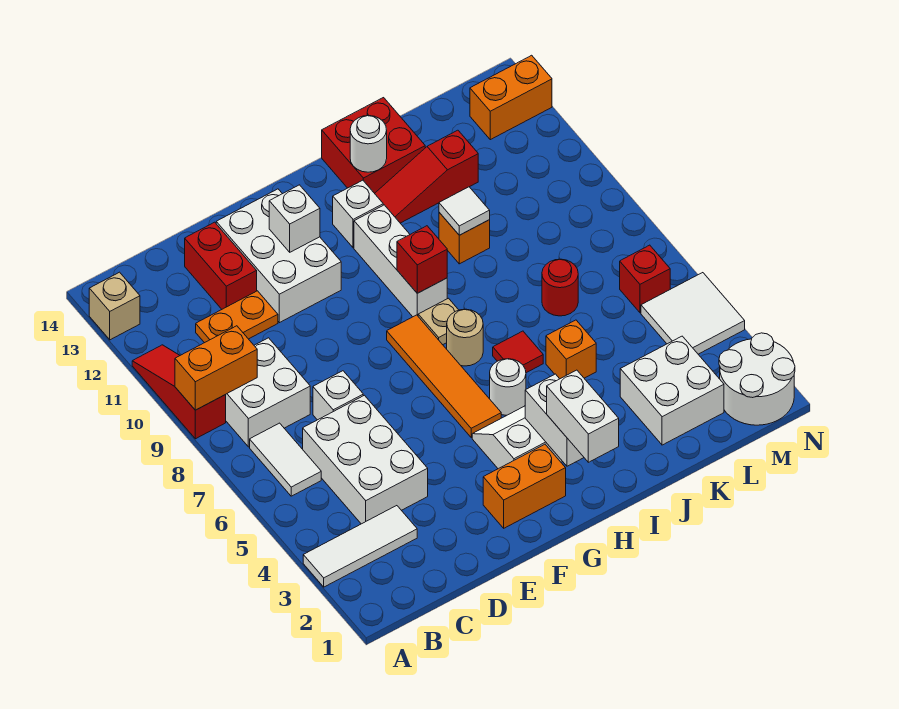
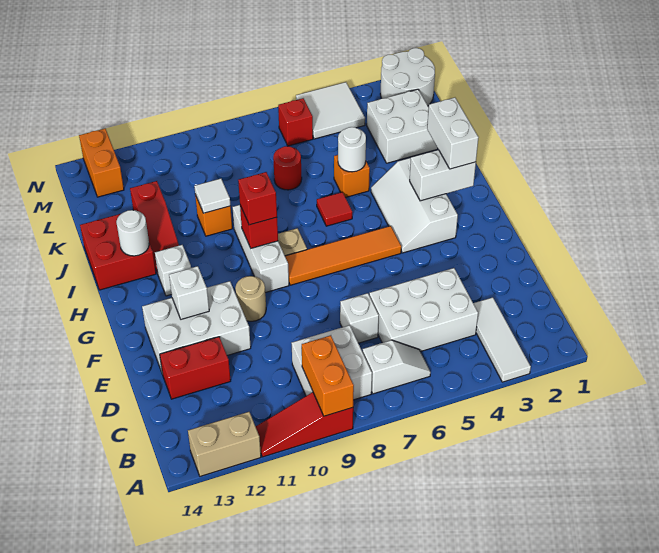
tan brick A13 level 1 -> tan brick A12:A13 level 1
white tile B6:B7 level 1 -> white slope B6:B7 level 1 top 7
orange plate C11:D11 level 1 -> none
orange brick F2:G2 level 1 -> none
white brick H1:H2 level 3 -> white brick H2:I2 level 3
white round brick H5 level 1 -> white round brick J5 level 2
tan round brick H7 level 1 -> tan round brick F10 level 1
white brick H9:H11 level 1 -> white brick G9:I9 level 1
none -> red brick H9 level 3

